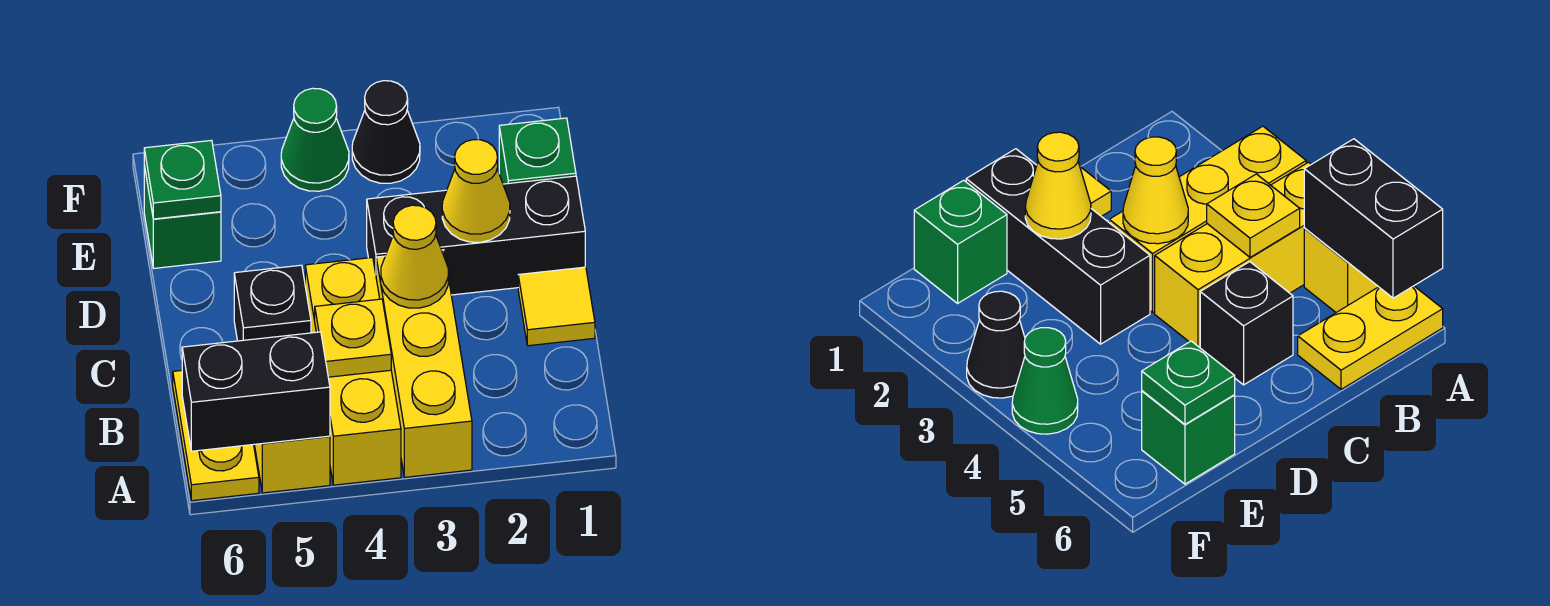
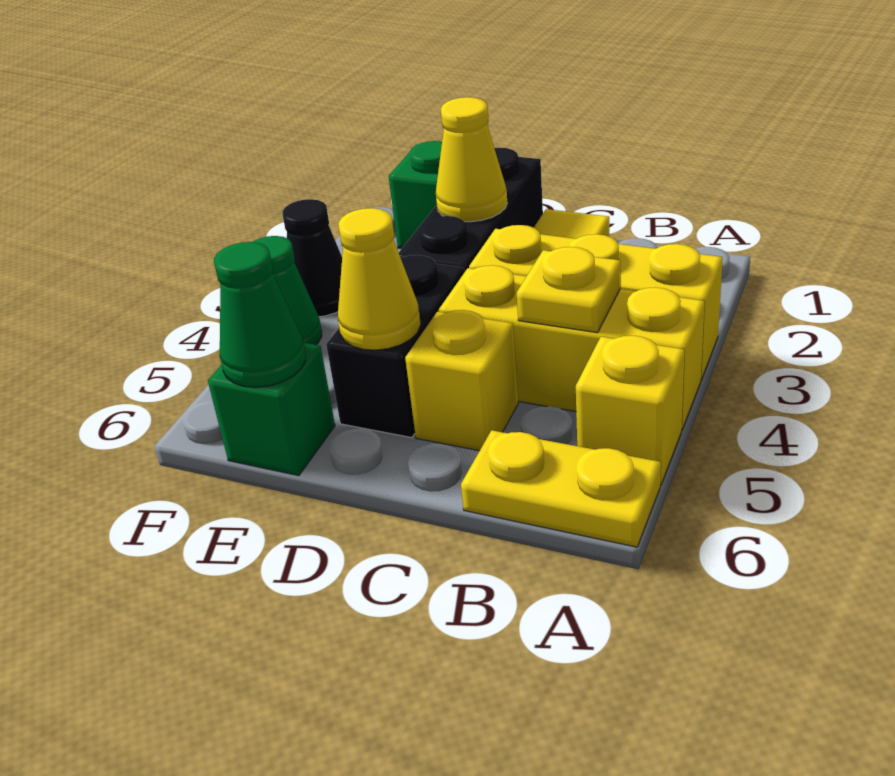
black brick A5:A6 level 2 -> black brick D4:D5 level 1
yellow cone C3 level 2 -> yellow cone D5 level 2
black brick C5 level 1 -> yellow brick C5 level 1
green plate E6 level 2 -> green cone E6 level 2

